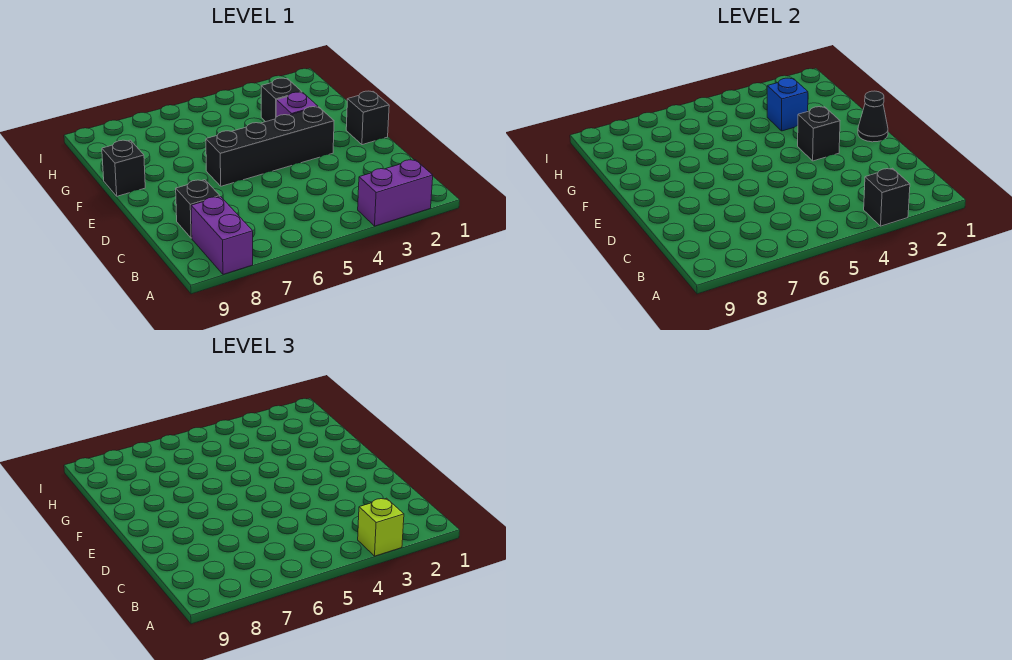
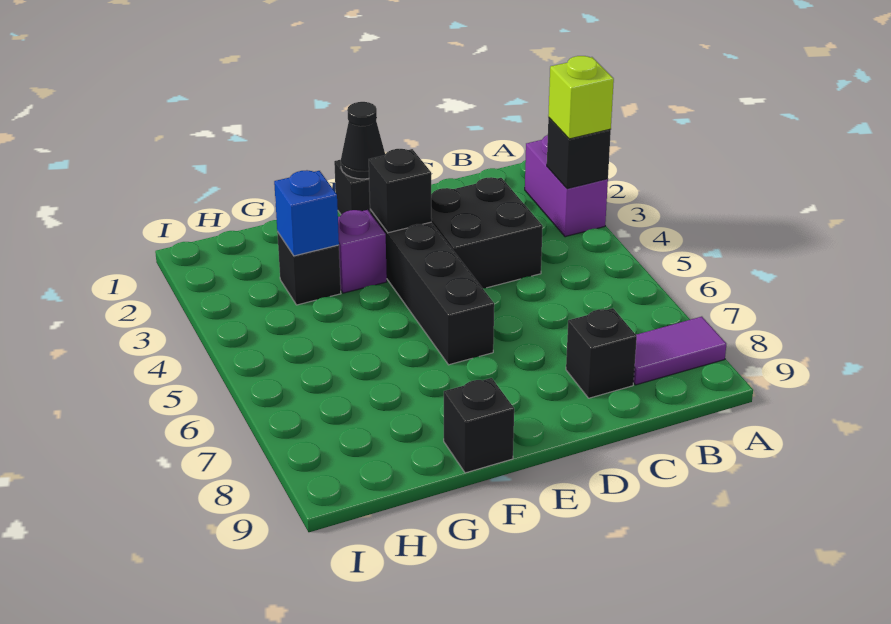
purple brick A8:B8 level 1 -> purple tile A8:B8 level 1
none -> black brick C3:D4 level 1

